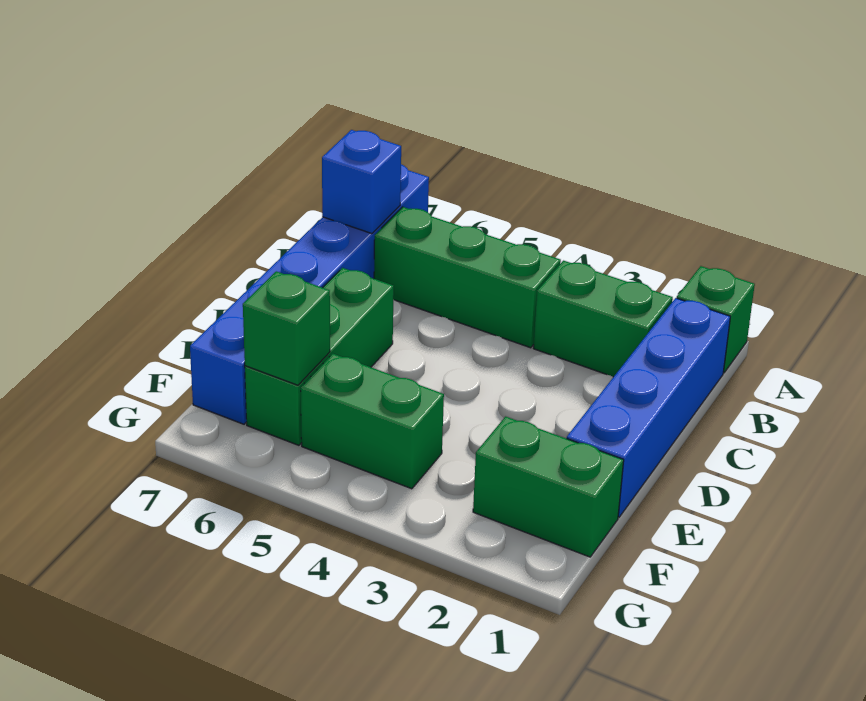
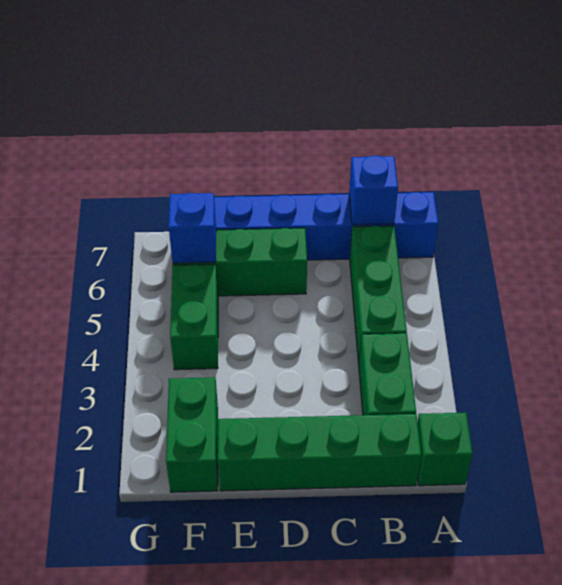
blue brick B1:E1 level 1 -> green brick B1:E1 level 1
green brick F6 level 2 -> blue brick F6 level 2

